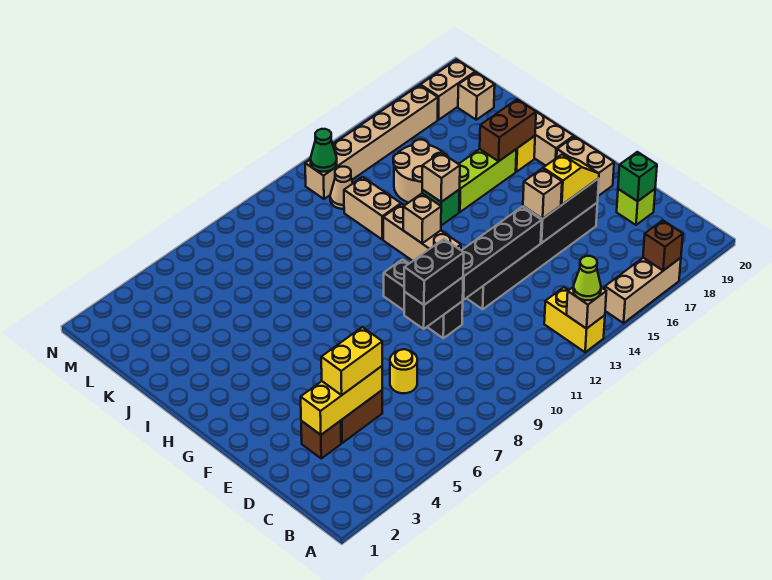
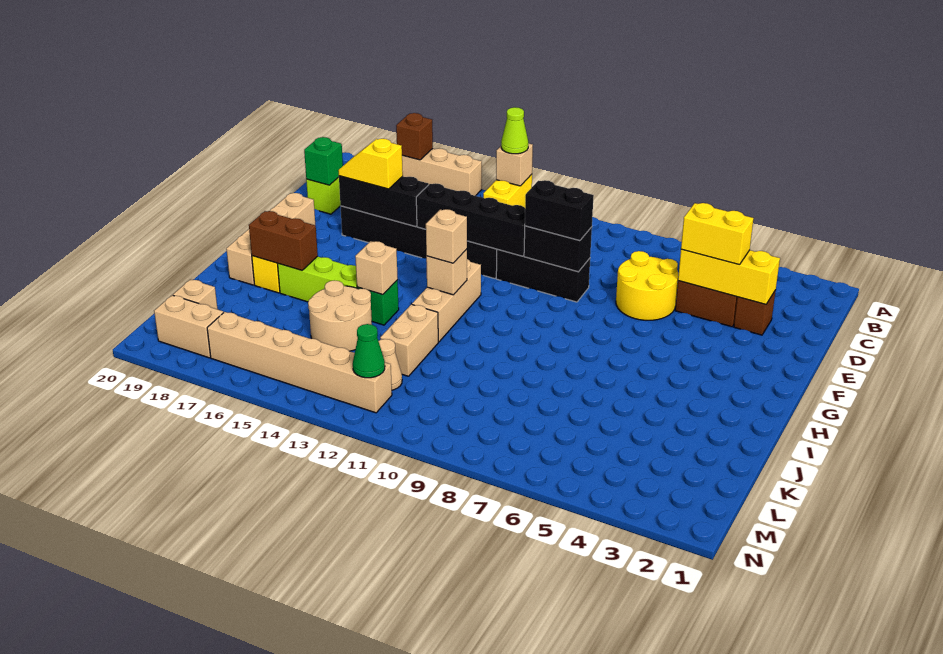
yellow round brick D7 level 1 -> yellow round brick D6:E7 level 1
black brick E10:G10 level 1 -> black brick E9:E11 level 1
tan brick E15 level 3 -> tan brick H12 level 3

